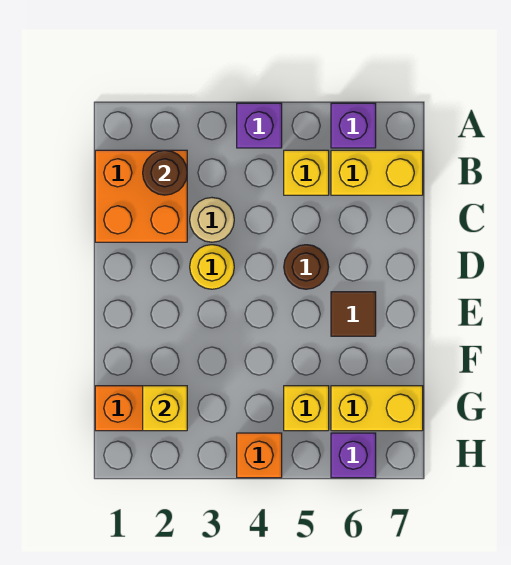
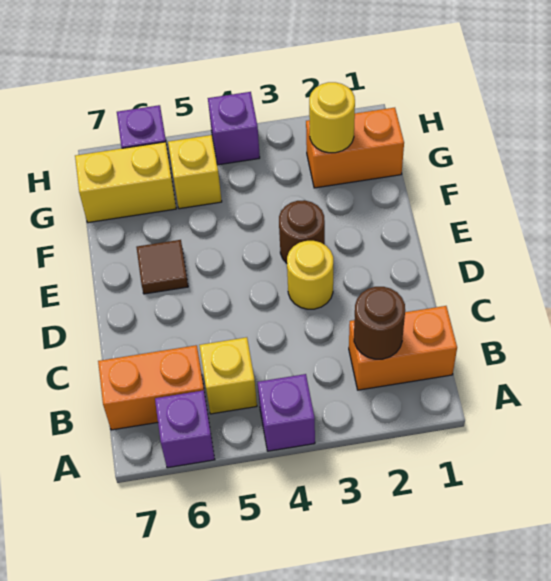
orange brick B1:C2 level 1 -> orange brick B1:B2 level 1
yellow brick B6:B7 level 1 -> orange brick B6:B7 level 1
tan round brick C3 level 1 -> none
brown round brick D5 level 1 -> brown round brick E3 level 1
yellow brick G2 level 2 -> yellow round brick G2 level 2
orange brick H4 level 1 -> purple brick H4 level 1

